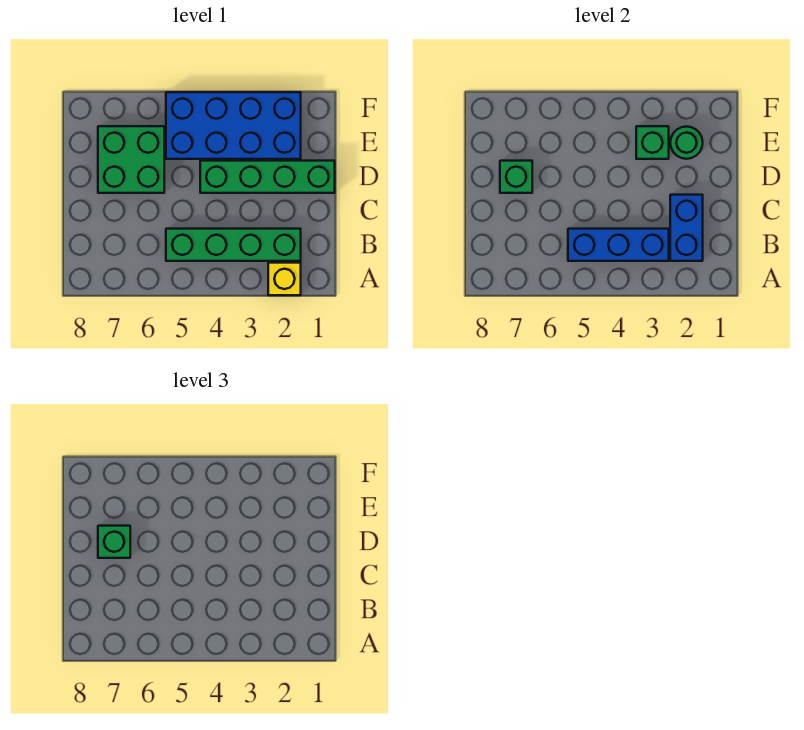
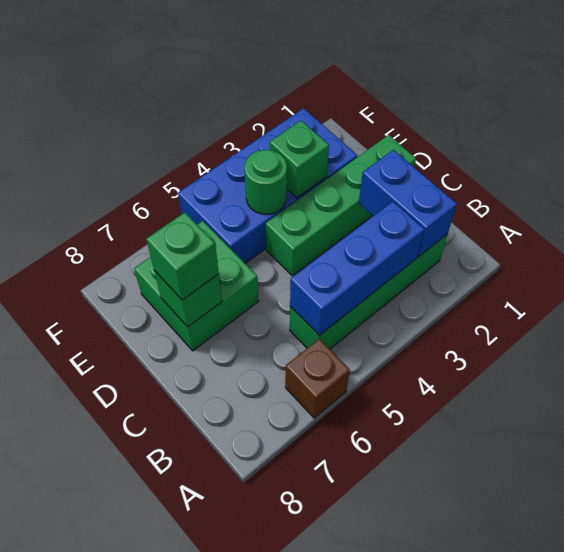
yellow brick A2 level 1 -> none
none -> brown brick A6 level 1
green round brick E2 level 2 -> green round brick E4 level 2

